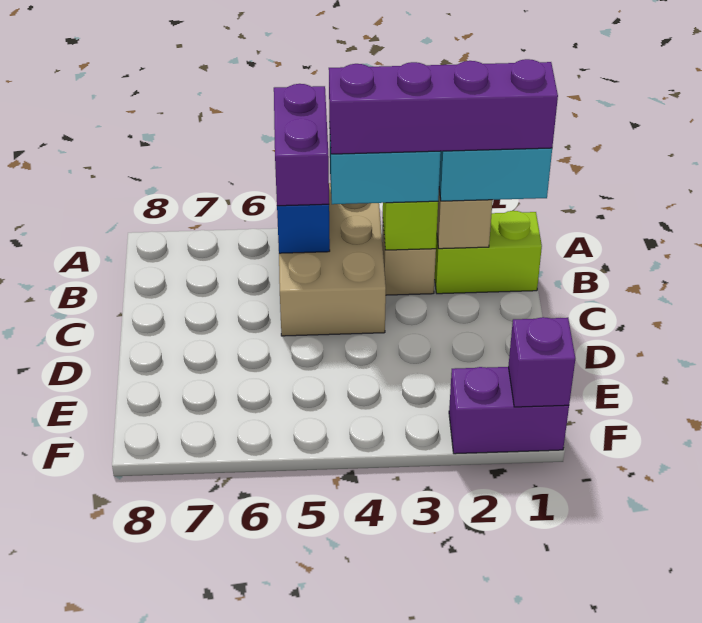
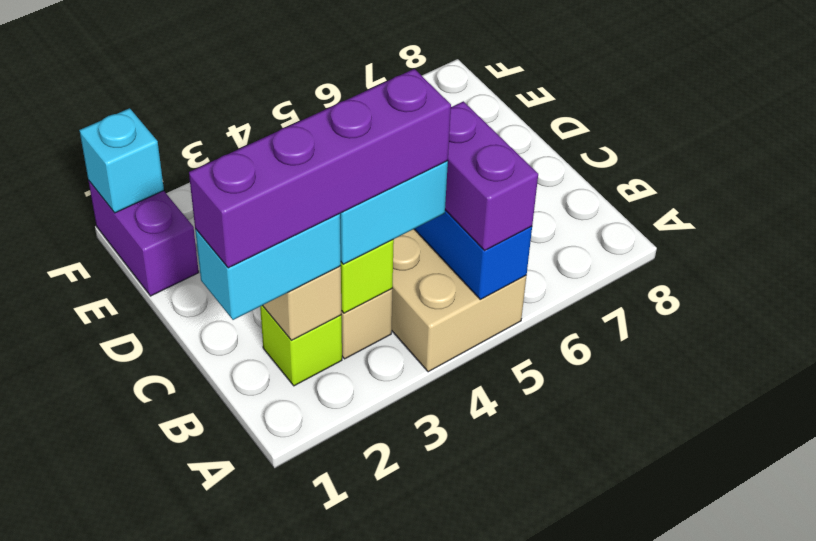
lime brick B1:B2 level 1 -> lime brick B2 level 1
purple brick F1:F2 level 1 -> purple brick E1:F1 level 1
purple brick F1 level 2 -> cyan brick F1 level 2

